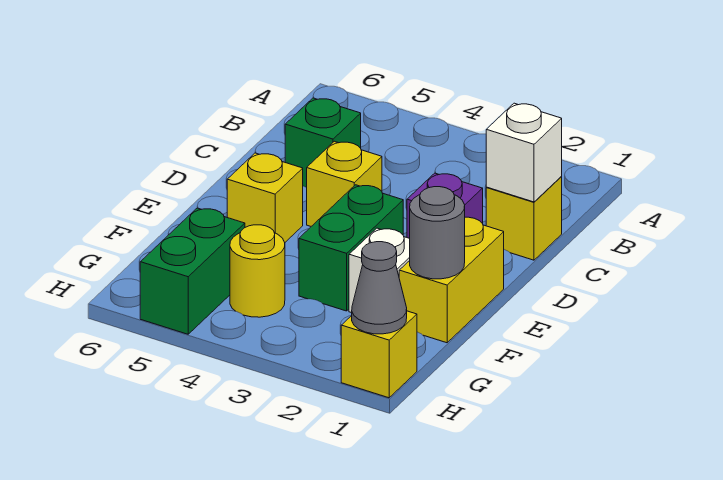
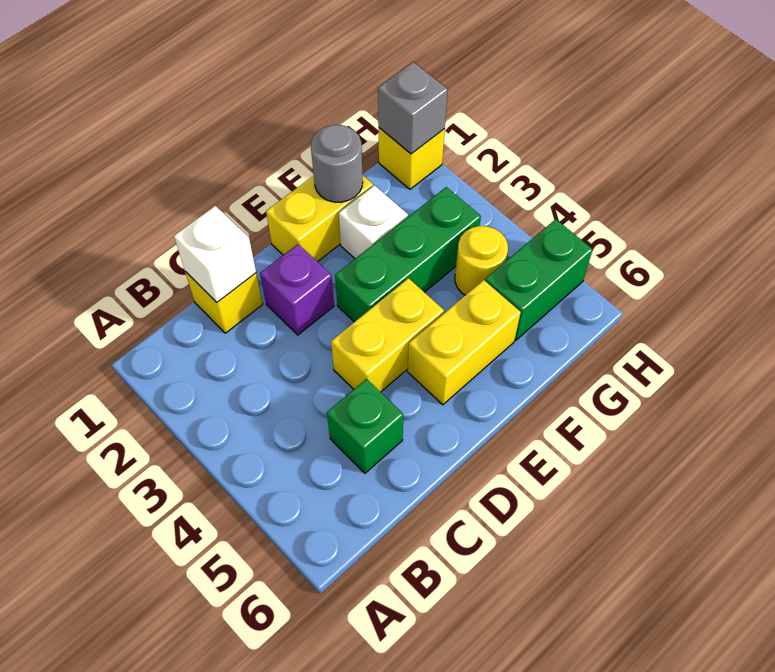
yellow brick D4 level 1 -> yellow brick D4:E4 level 1
green brick E3:F3 level 1 -> green brick E3:G3 level 1
yellow brick E5 level 1 -> yellow brick E5:F5 level 1
grey cone H1 level 2 -> grey brick H1 level 2

